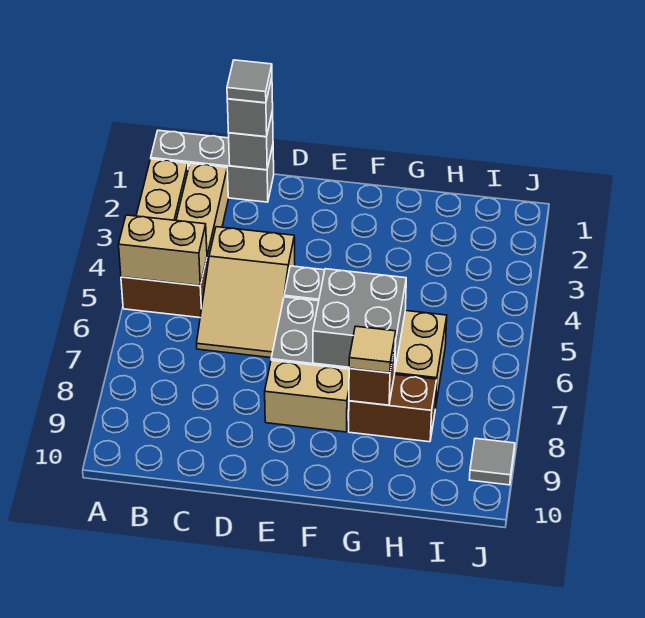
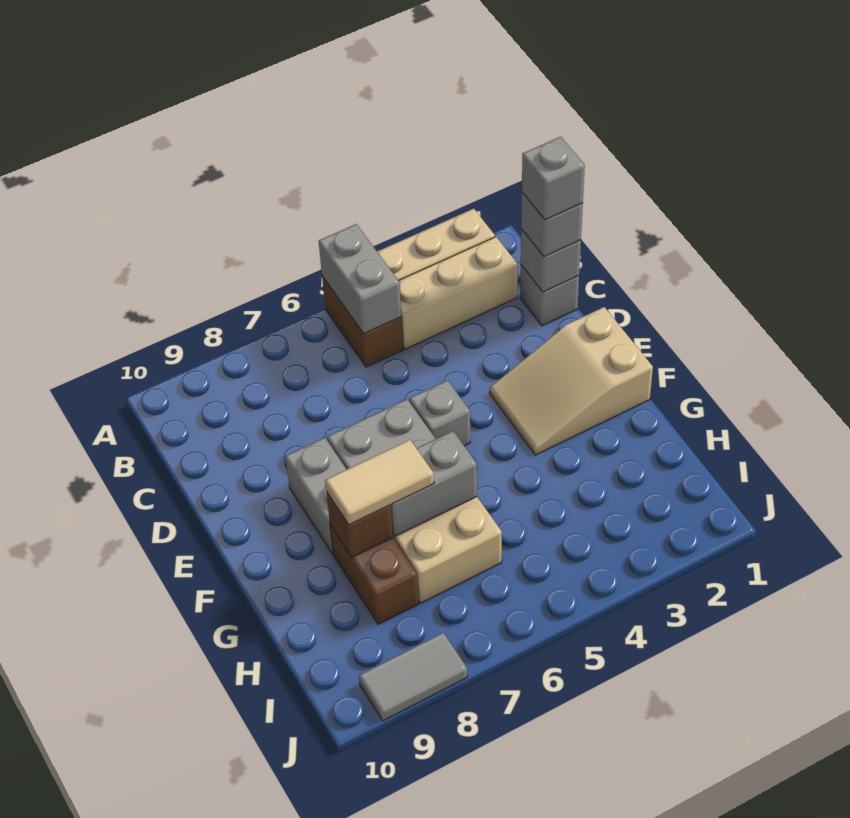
grey brick A1:C1 level 1 -> grey brick C1 level 1
tan brick A5:B5 level 2 -> grey brick A5:B5 level 2
grey tile C1 level 4 -> grey brick C1 level 4
tan slope C4:D6 level 1 top 4 -> tan slope E1:F3 level 1 top 1
tan brick E8:F8 level 1 -> grey brick E8:F8 level 1
grey brick F6:G7 level 2 -> grey brick G6:G7 level 2
tan tile G8 level 3 -> tan tile G7:G8 level 3
grey tile J9 level 1 -> grey tile J8:J9 level 1

